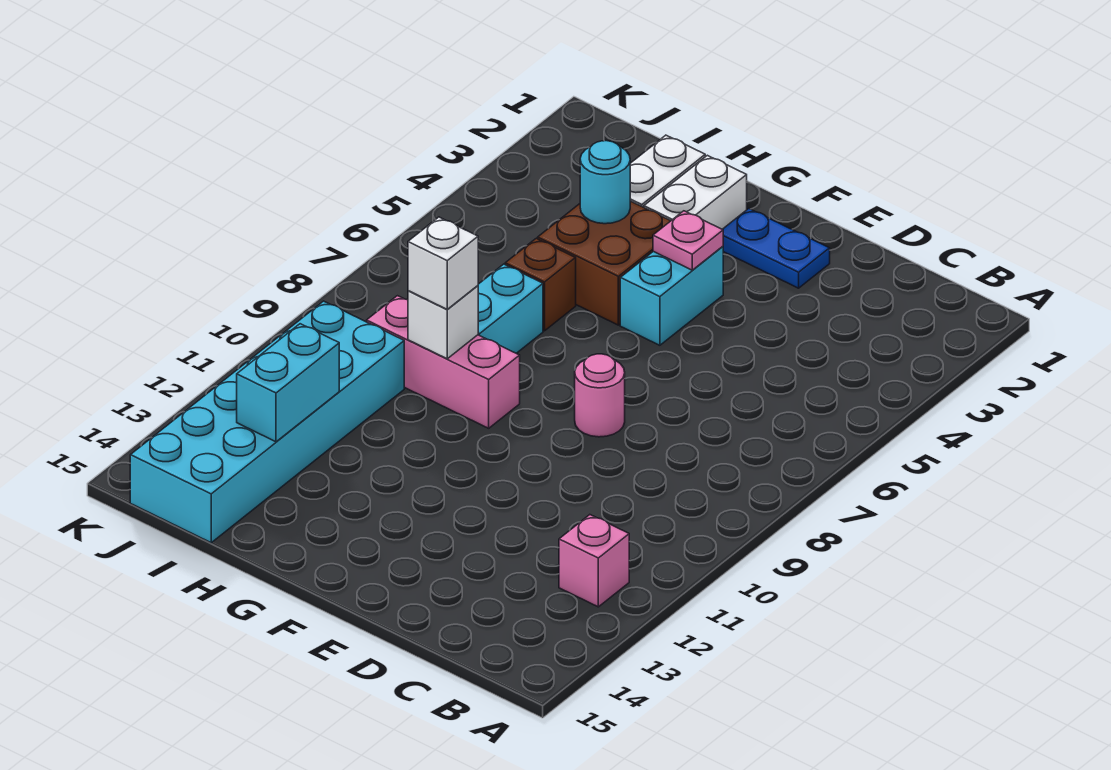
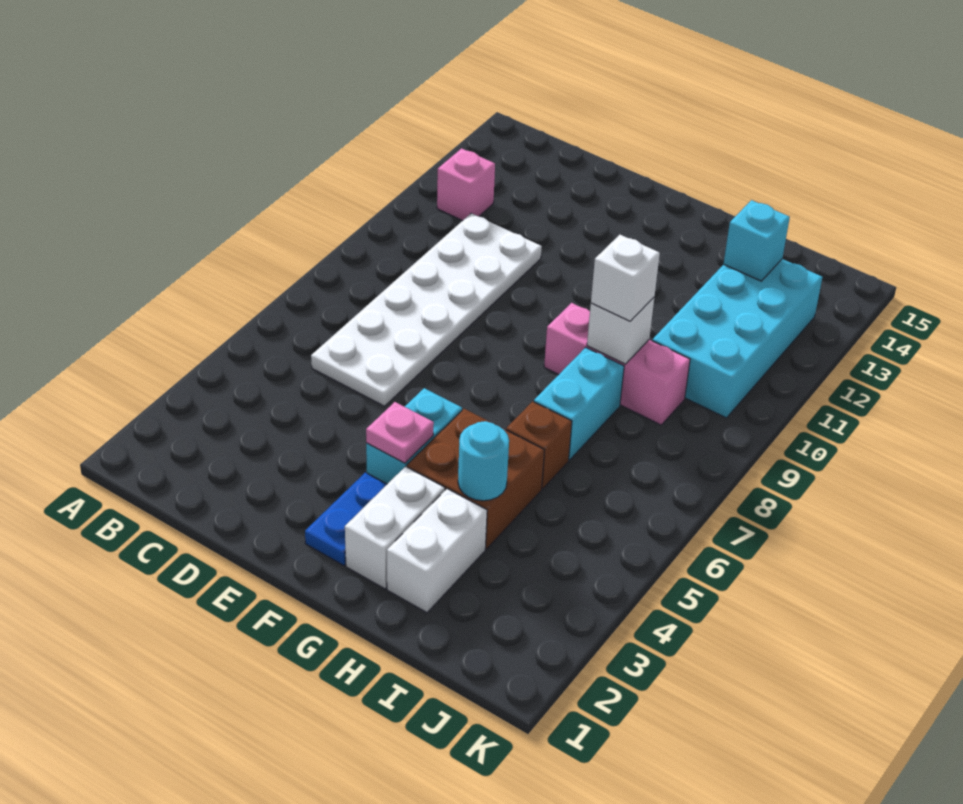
none -> white plate C6:D11 level 1
blue plate E2:F2 level 1 -> blue plate F2:F3 level 1
pink round brick E8 level 1 -> none
cyan brick I10:J15 level 1 -> cyan brick I10:J13 level 1
cyan brick I12:I13 level 2 -> cyan brick I13 level 2

